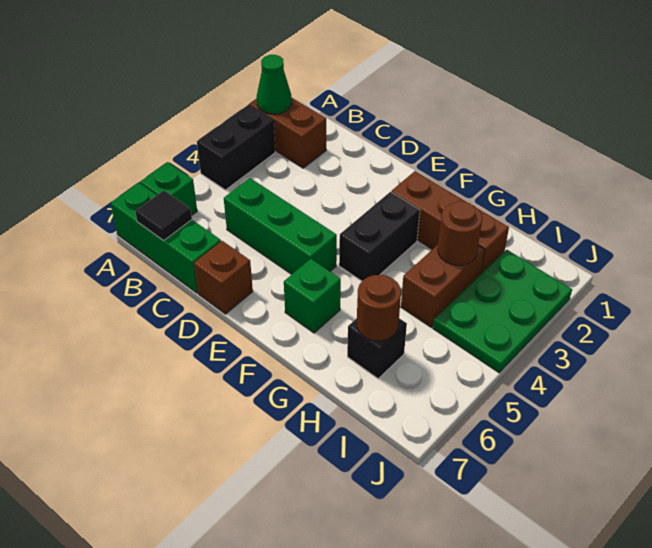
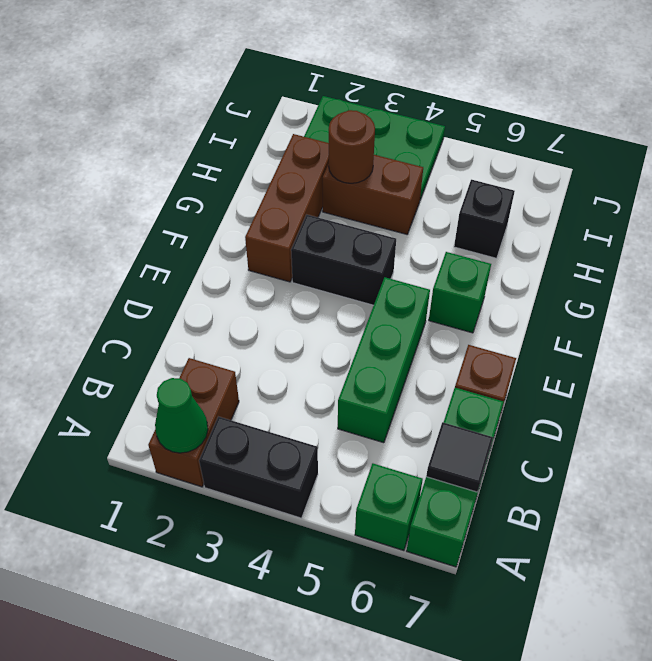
brown round brick H6 level 2 -> none

